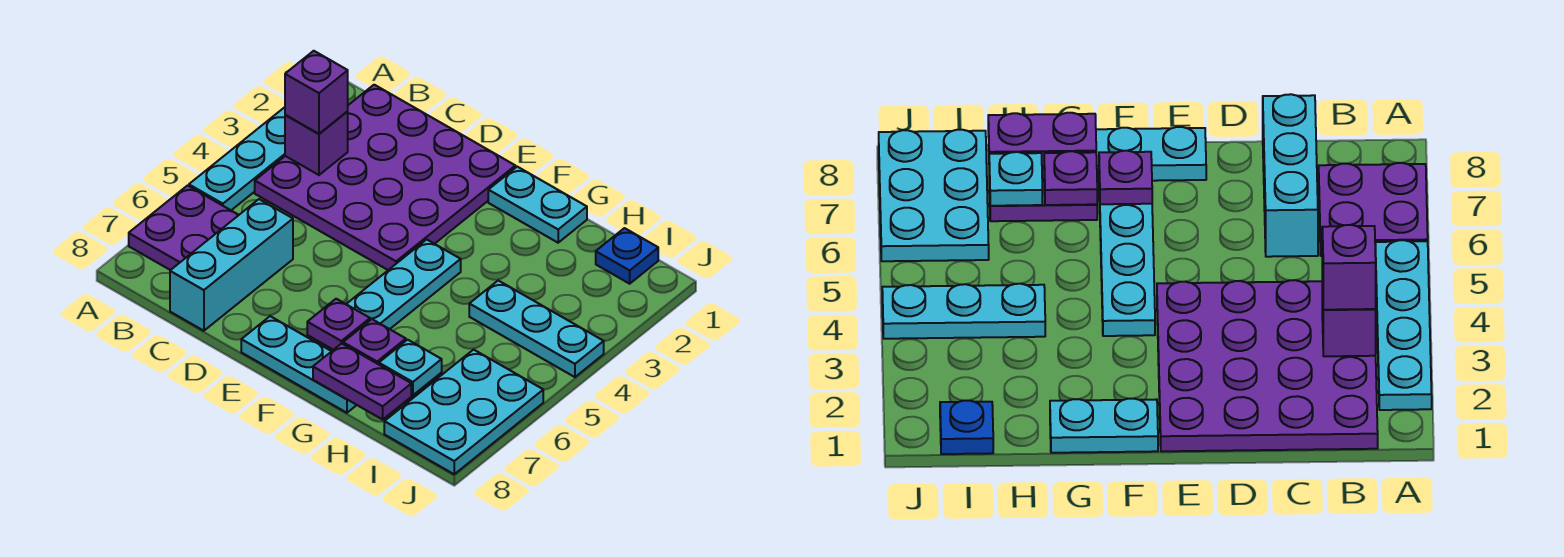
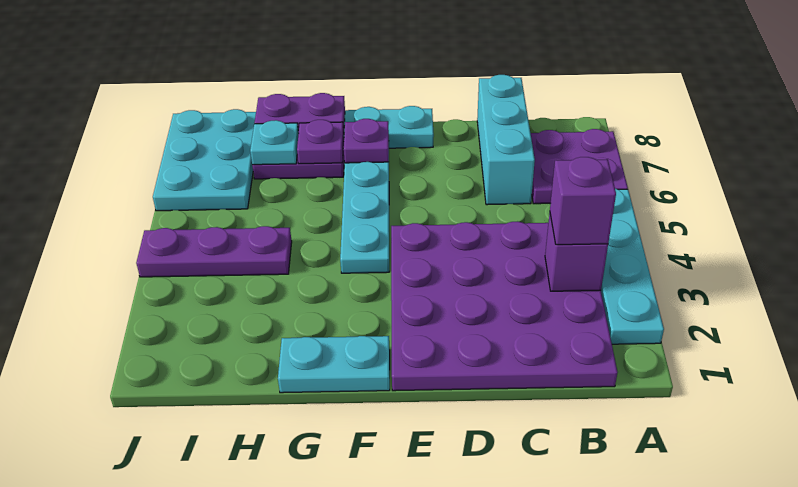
cyan plate H4:J4 level 1 -> purple plate H4:J4 level 1
blue plate I1 level 1 -> none

